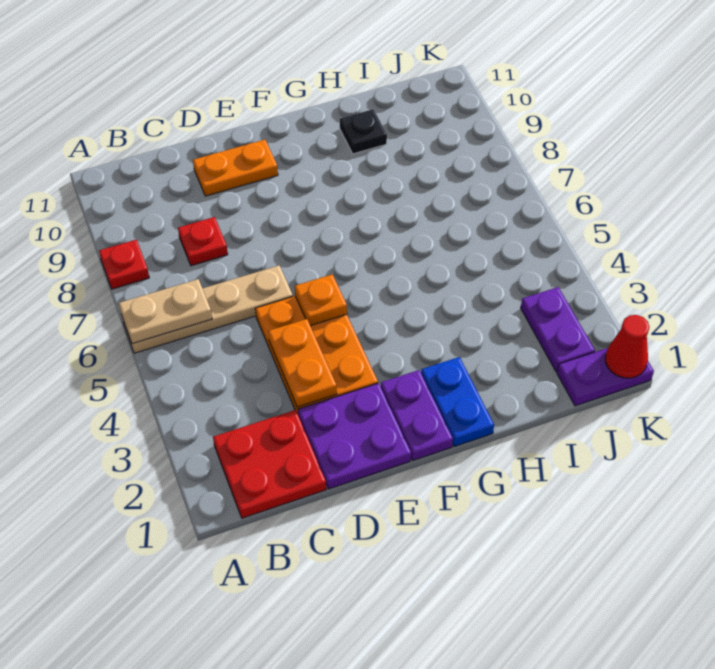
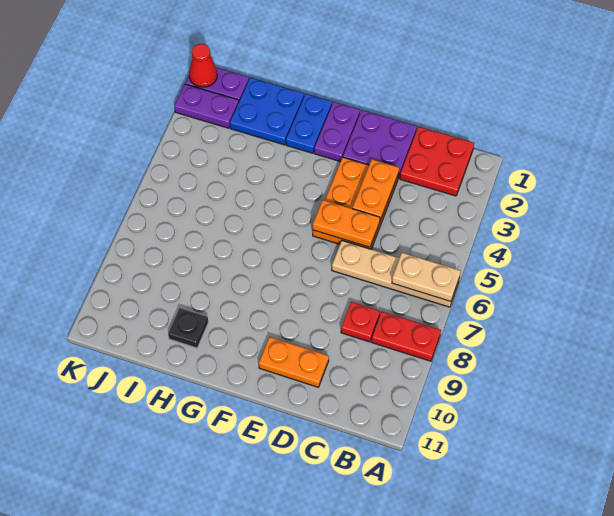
red plate A8 level 1 -> red plate A8:B8 level 1
orange plate E5 level 2 -> orange plate D5:E5 level 2
none -> blue plate H1:I2 level 1
purple plate J2:J3 level 1 -> purple plate J2:K2 level 1

